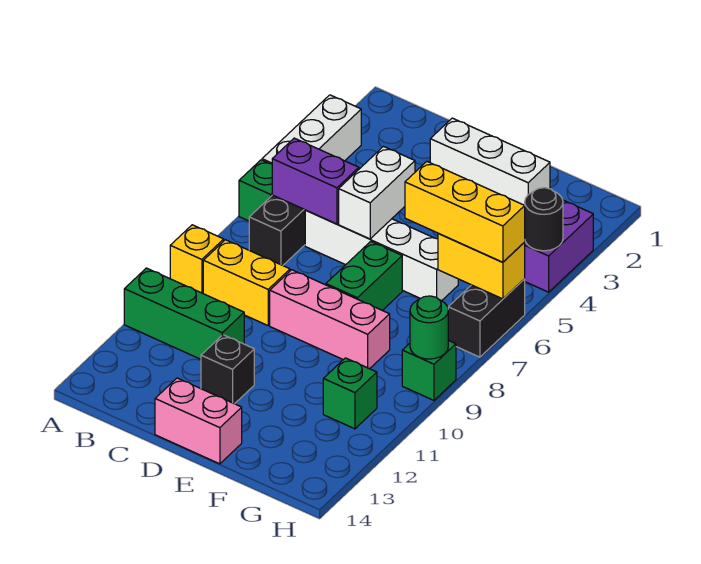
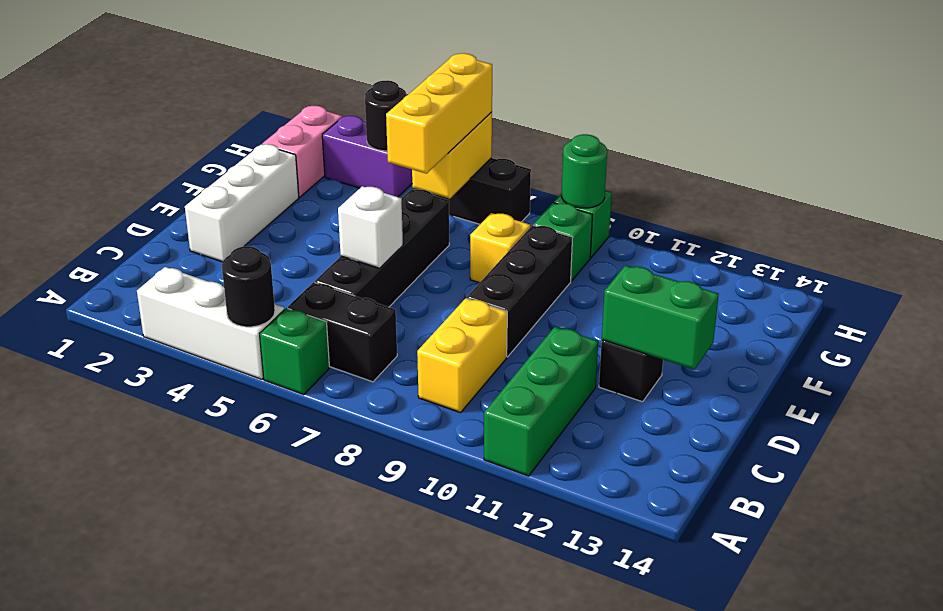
none -> black round brick A5 level 2
yellow brick A9 level 1 -> yellow brick F8 level 1
purple brick B6:C6 level 2 -> none
white brick C6:F6 level 1 -> black brick C6:F6 level 1
white brick D5:D6 level 2 -> white brick D6 level 2
pink brick D9:F9 level 1 -> black brick D9:F9 level 1
pink brick D14:E14 level 1 -> pink brick G2:H2 level 1
green brick E7:E8 level 1 -> green brick D12:D13 level 2
green brick G11 level 1 -> green brick G9 level 1

